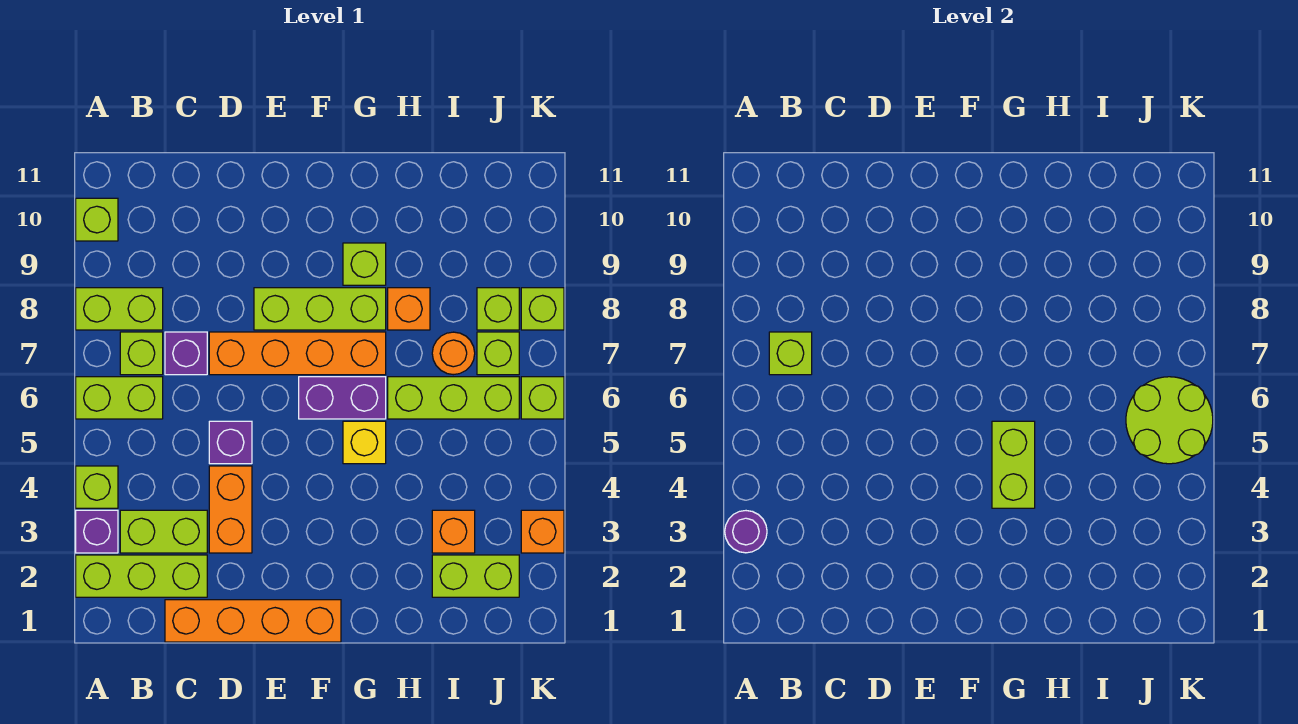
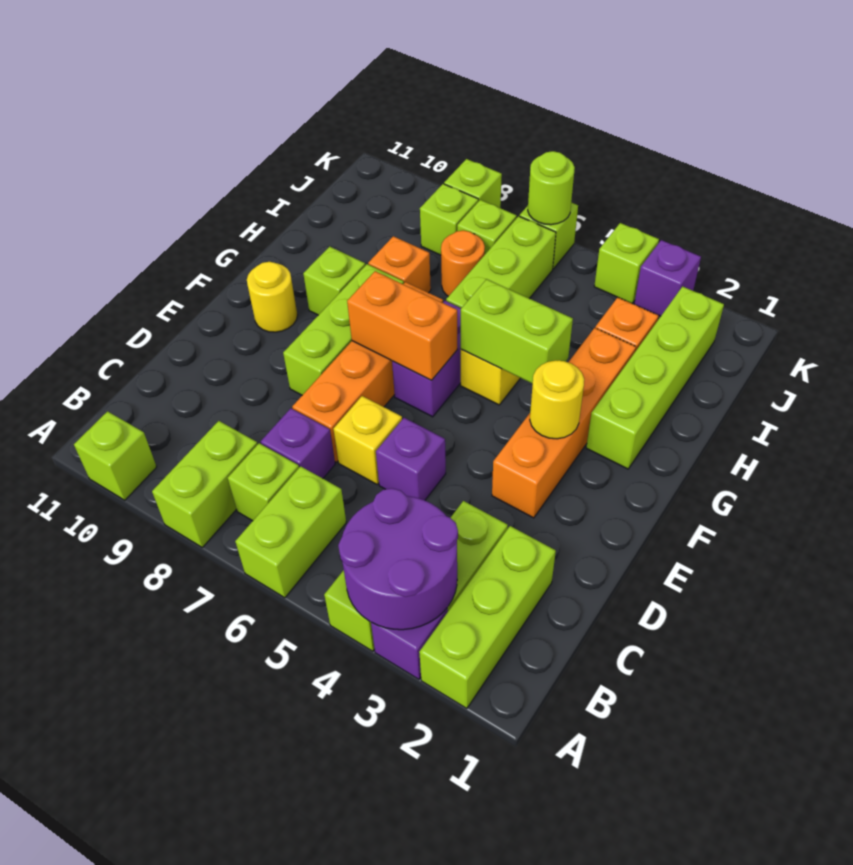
purple round brick A3 level 2 -> purple round brick A3:B4 level 2
lime brick B7 level 2 -> lime brick K4 level 1
orange brick C1:F1 level 1 -> orange brick E3:H3 level 1
orange brick D3:D4 level 1 -> orange brick F6:F7 level 2
none -> yellow brick D6 level 1
none -> yellow round brick F3 level 2
none -> yellow round brick F10 level 1
lime brick I2:J2 level 1 -> lime brick G2:J2 level 1
lime round brick J5:K6 level 2 -> lime round brick K6 level 2
orange brick K3 level 1 -> purple brick K3 level 1

